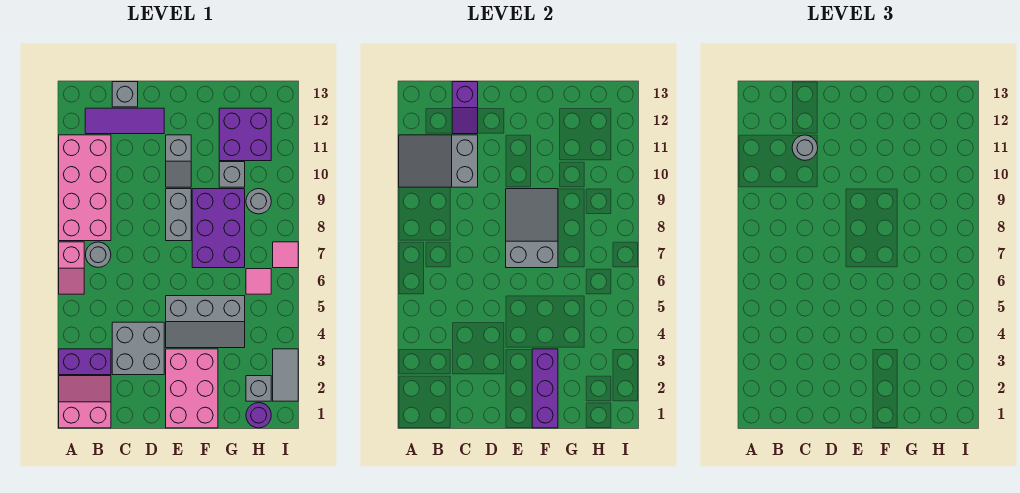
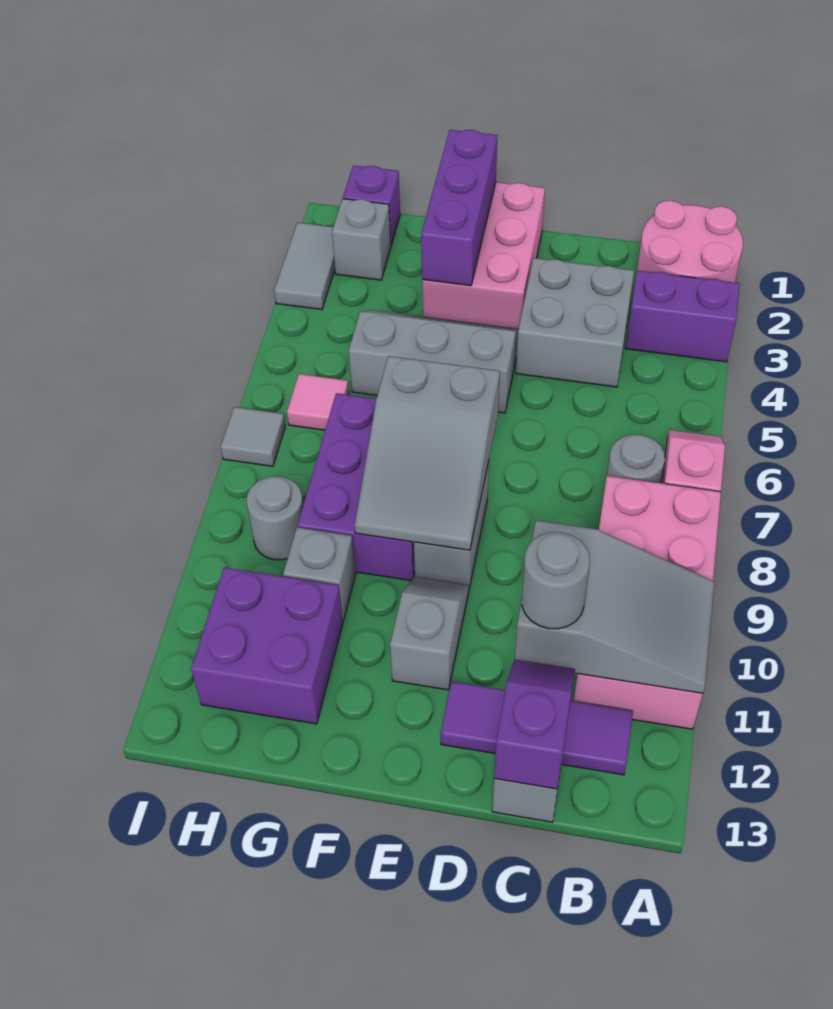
pink slope A1:B2 level 1 top 1 -> pink round brick A1:B2 level 1
purple round brick H1 level 1 -> purple brick H1 level 1
pink tile I7 level 1 -> grey tile I7 level 1

